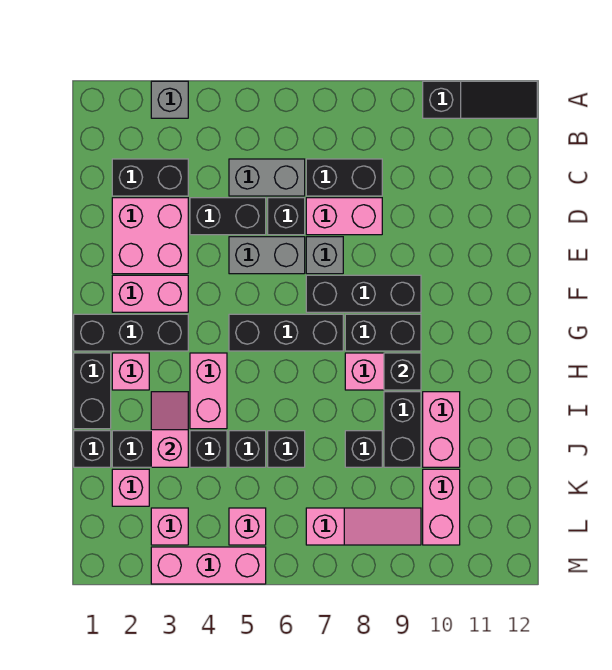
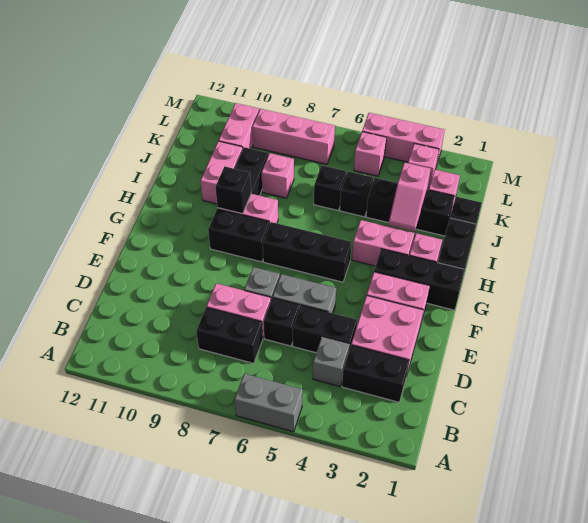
grey brick A3 level 1 -> grey brick C4 level 1
black slope A10:A12 level 1 top 10 -> none
grey brick C5:C6 level 1 -> grey brick A5:A6 level 1
black brick F7:F9 level 1 -> none
pink brick H4:I4 level 1 -> pink brick H3:H4 level 1
black brick J8 level 1 -> pink brick J8 level 1
pink slope L7:L9 level 1 top 7 -> pink brick L7:L9 level 1

